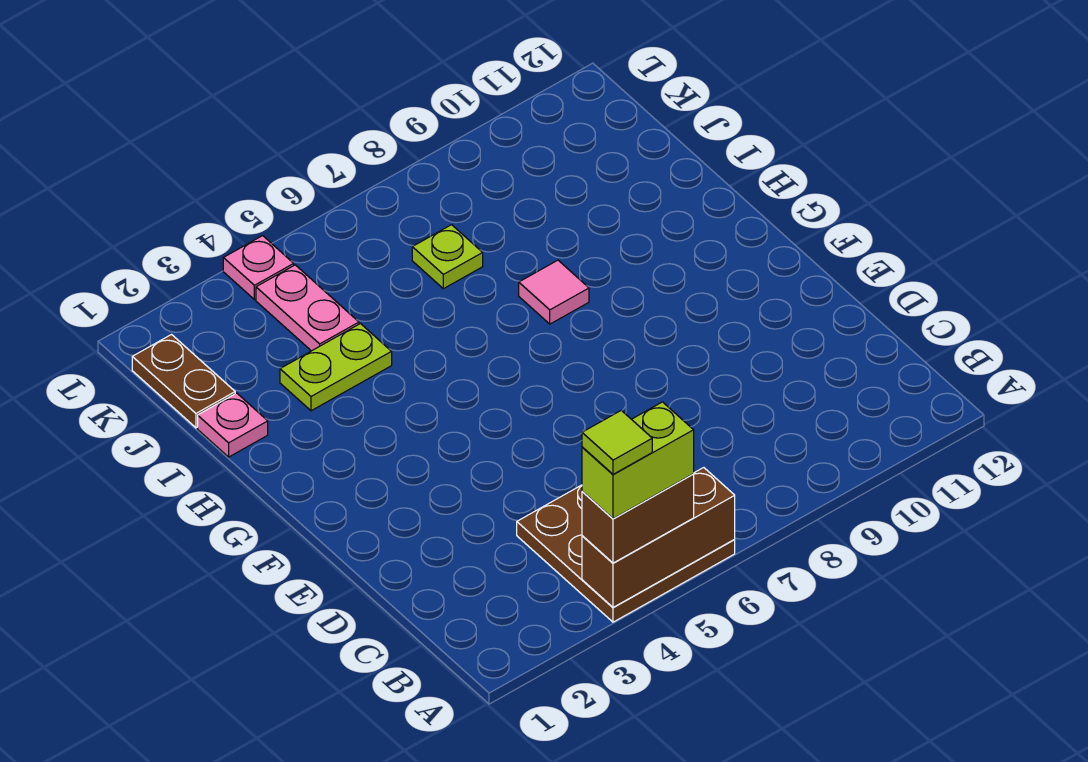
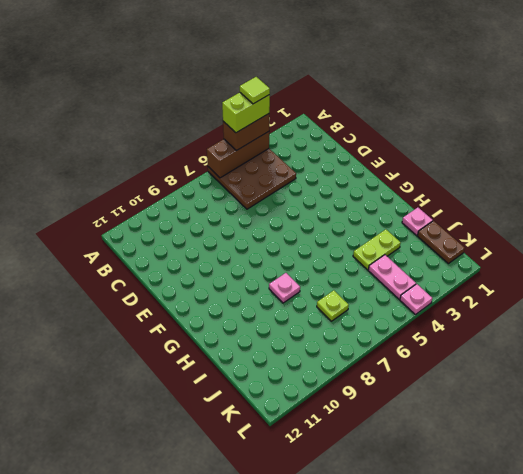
pink tile H8 level 1 -> pink plate H8 level 1

